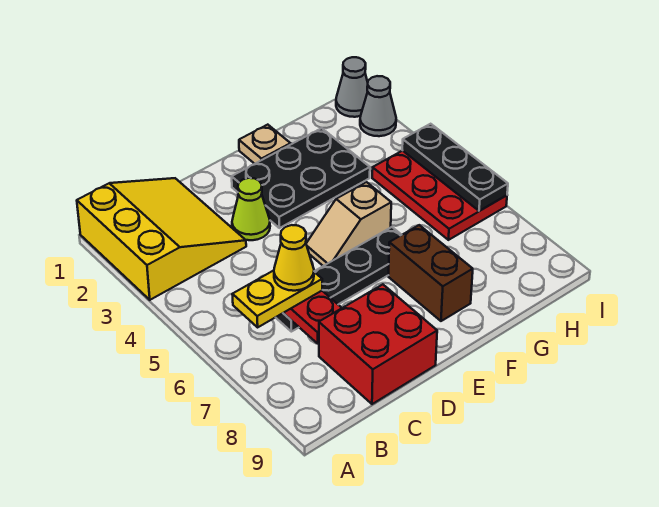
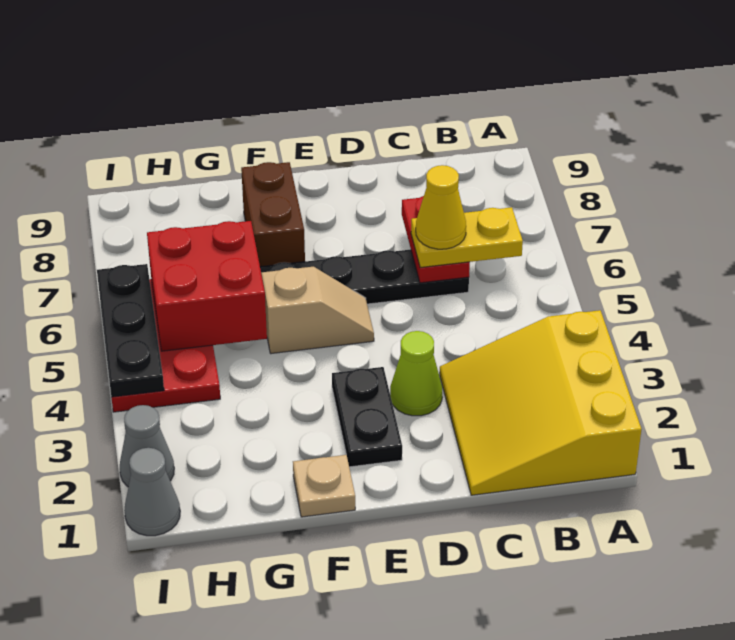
red brick C8:D9 level 1 -> red brick G5:H6 level 2
black plate E2:G3 level 1 -> black plate E2:E3 level 1

